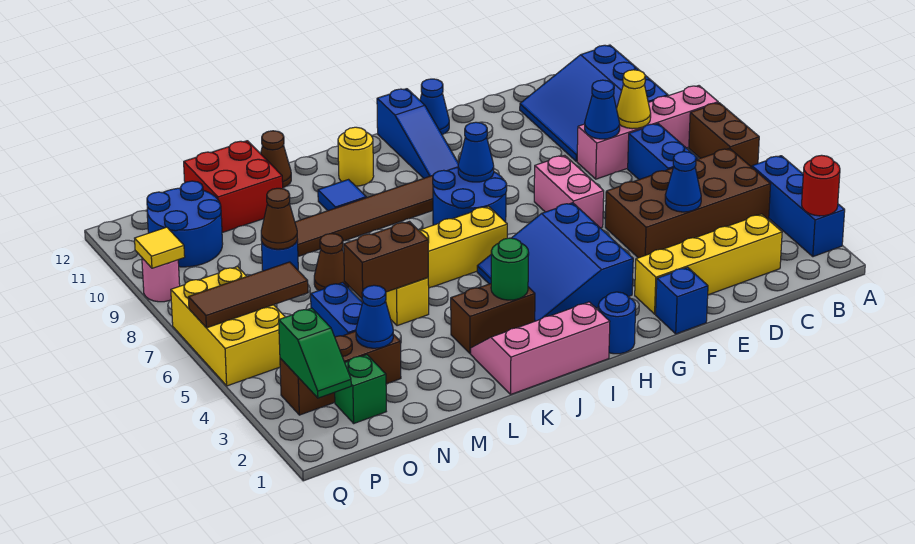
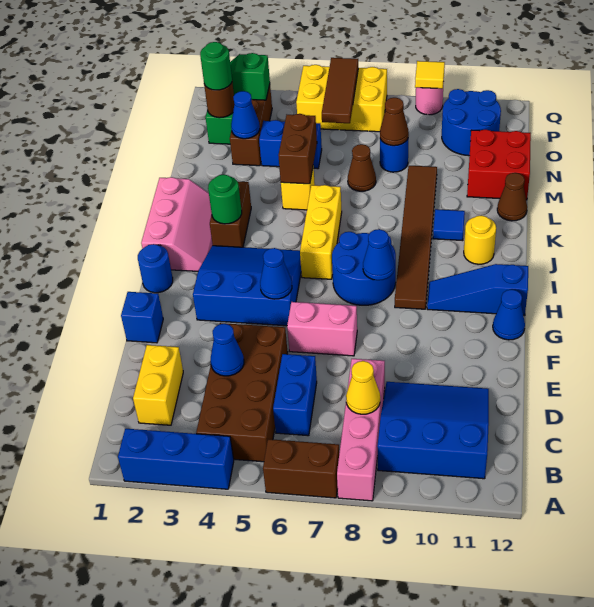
red round brick A2 level 2 -> none
yellow brick C2:F2 level 1 -> yellow brick C2:D2 level 1
blue brick C6:C7 level 1 -> blue brick C6:D6 level 1
blue cone D8 level 2 -> blue cone G5 level 2
none -> brown round brick O2 level 2
none -> green round brick O2 level 3

